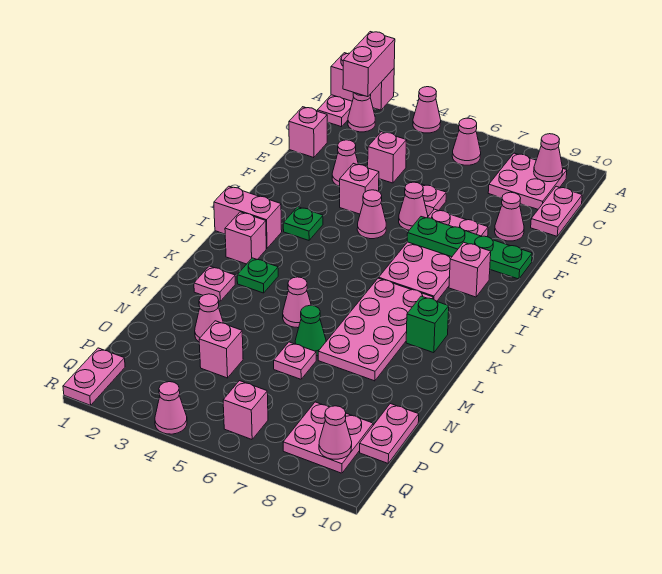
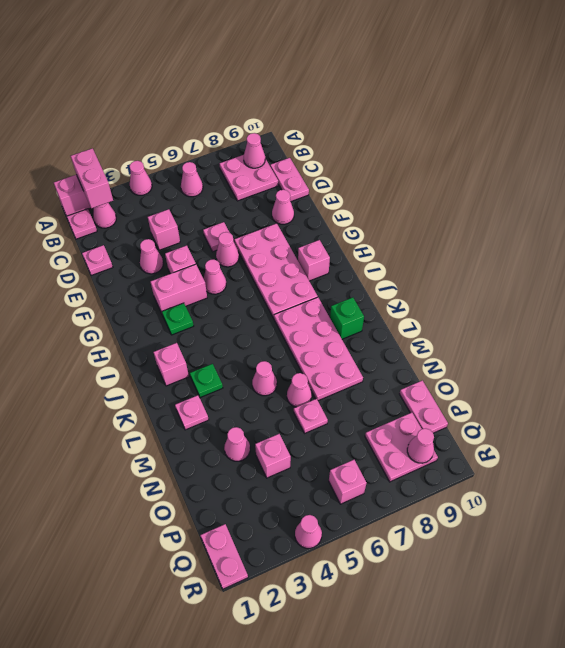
pink brick D1 level 1 -> pink plate D1 level 1
green plate G7:G10 level 2 -> none
pink brick I1:I2 level 1 -> pink brick G3:G4 level 1
green cone M6 level 1 -> pink cone M6 level 1

